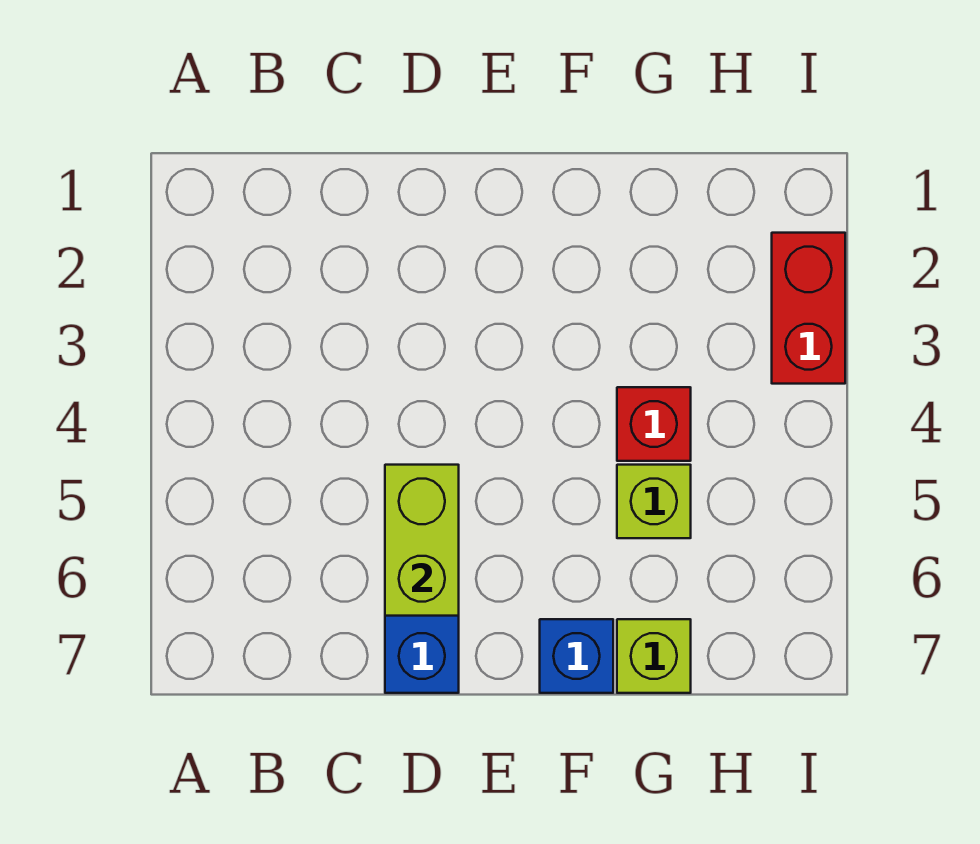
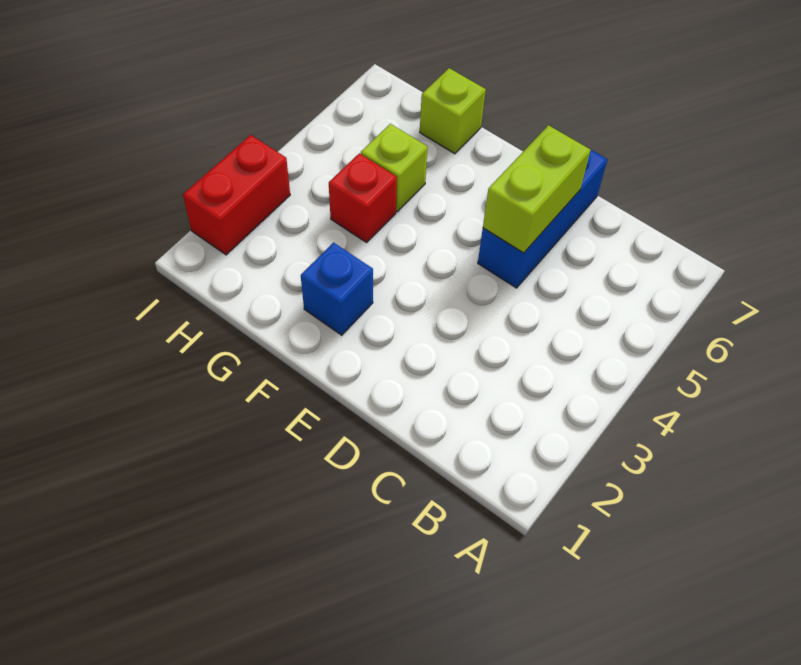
blue brick F7 level 1 -> blue brick F2 level 1

